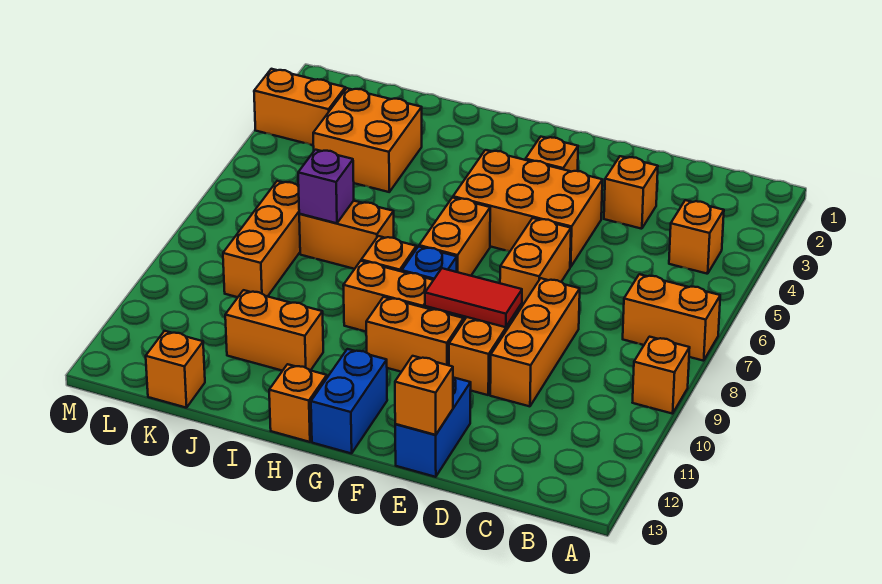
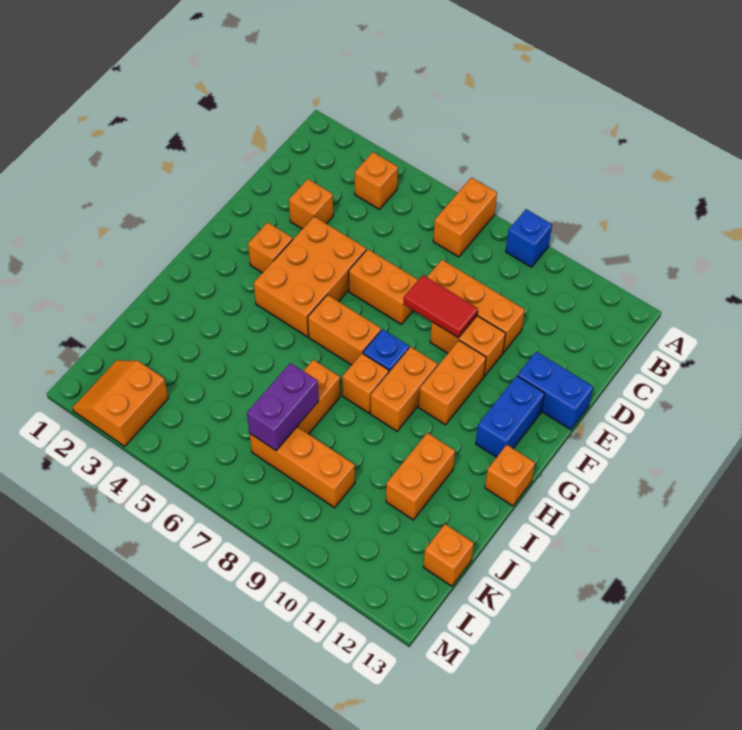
orange brick A9 level 1 -> blue brick A9 level 1
red tile E9:F9 level 2 -> red tile E8:E9 level 2
orange brick E13 level 2 -> none
blue brick G12:G13 level 1 -> blue brick F12:G12 level 1
orange brick J3:K4 level 1 -> none
purple brick J7 level 2 -> purple brick J7:K7 level 2

